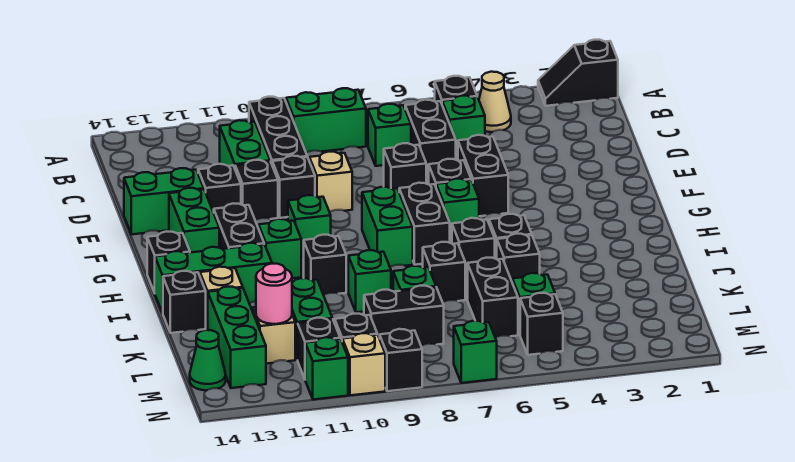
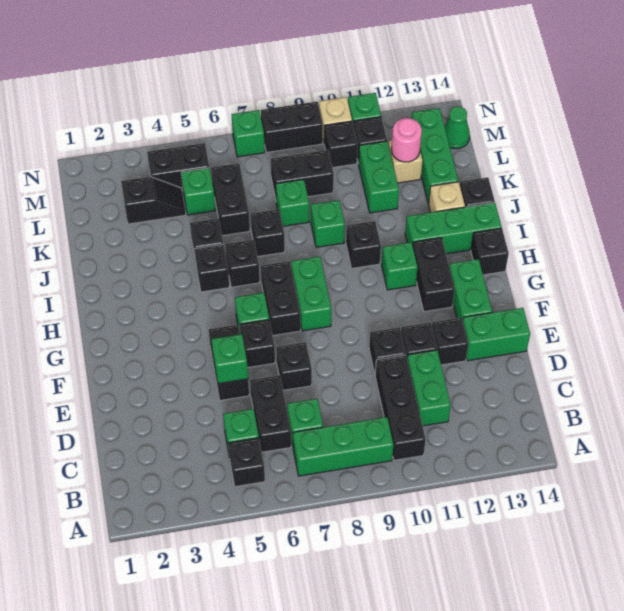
black slope A1:A2 level 1 top 1 -> black slope L3:L4 level 1 top 3
tan cone B4 level 1 -> none
green brick B8:B9 level 1 -> green brick B7:B9 level 1
tan brick E9 level 1 -> none
green brick G10 level 1 -> green brick E5 level 2
black brick M5 level 1 -> black brick M4:M5 level 1
black brick N9 level 1 -> black brick N8:N9 level 1

